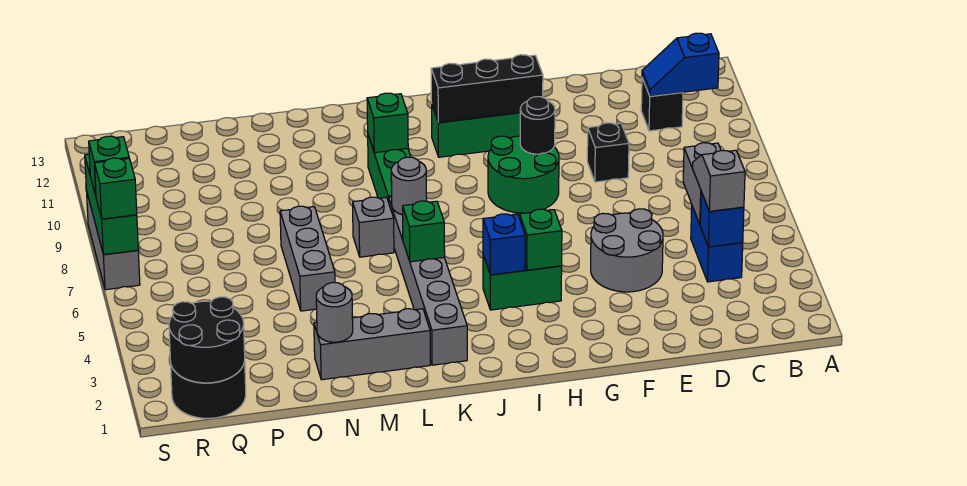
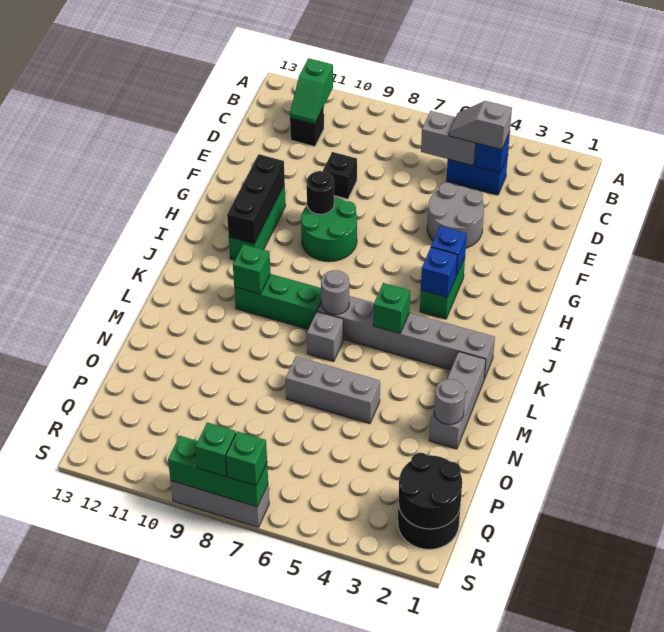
blue slope B11:C11 level 2 top B -> green slope B11:C11 level 2 top B
green brick H4 level 2 -> blue brick H4 level 2

